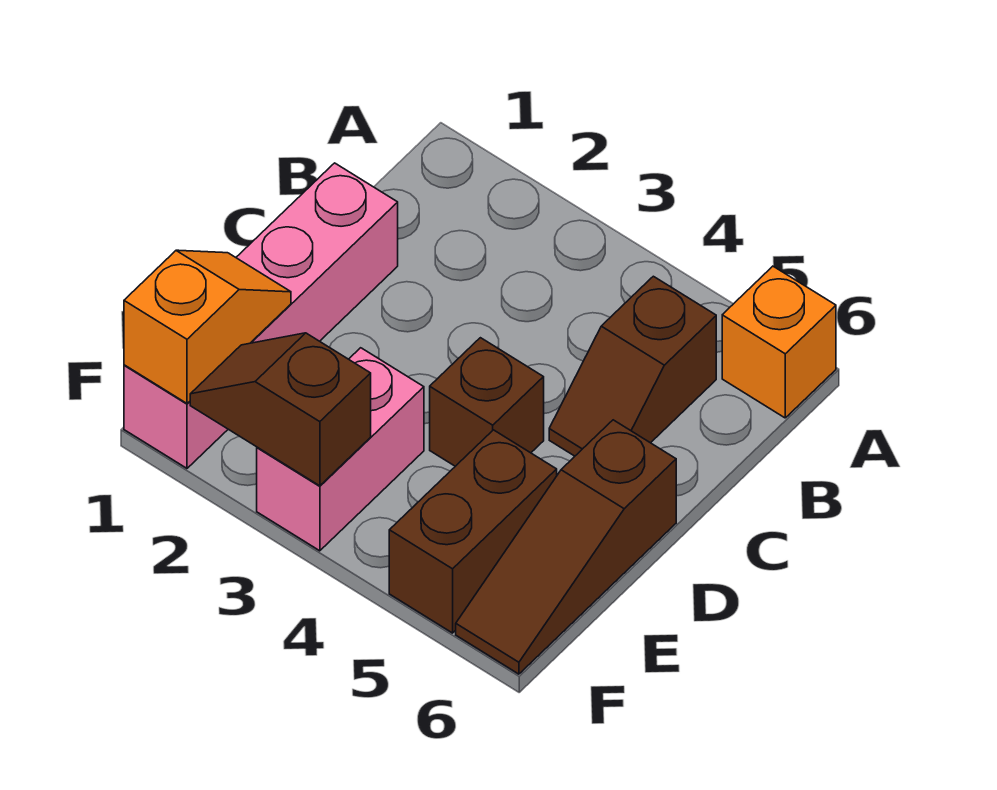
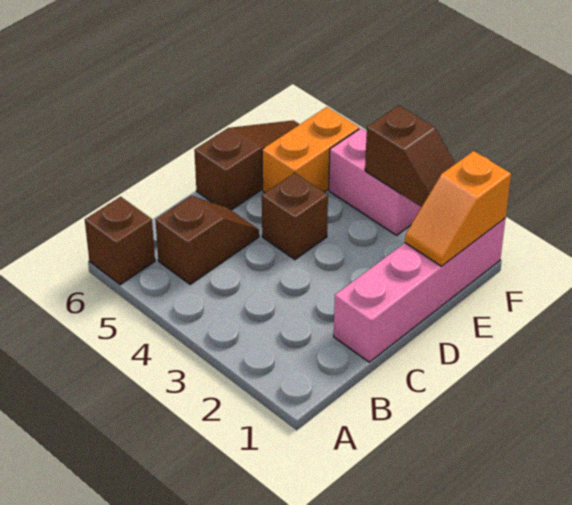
orange brick A6 level 1 -> brown brick A6 level 1
pink brick E3:F3 level 1 -> pink brick F3:F4 level 1
brown brick E5:F5 level 1 -> orange brick E5:F5 level 1

